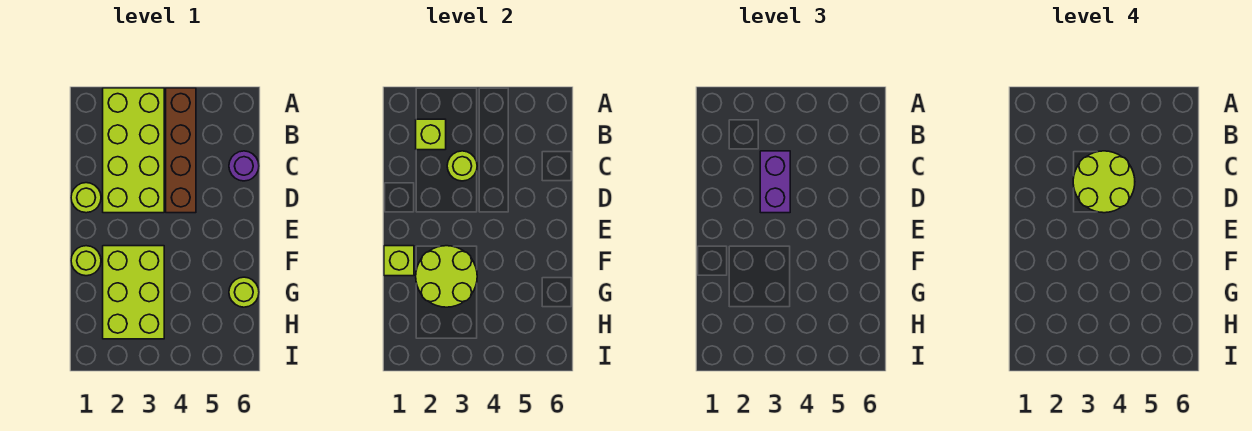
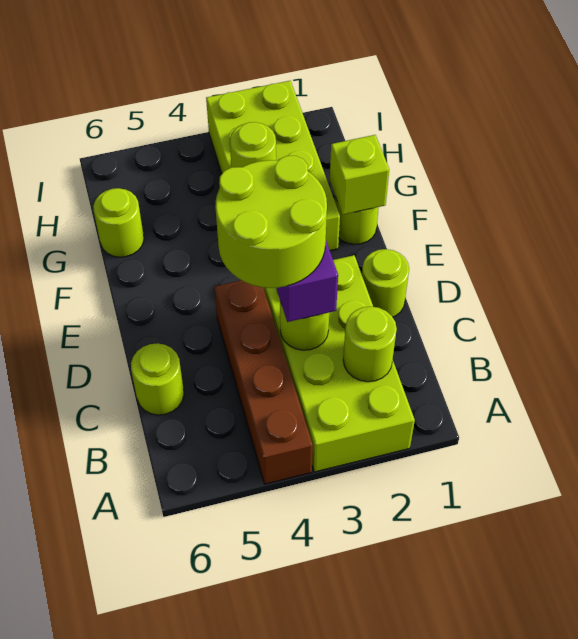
lime brick B2 level 2 -> lime round brick B2 level 2
purple round brick C6 level 1 -> lime round brick C6 level 1
lime brick F2:H3 level 1 -> lime brick F2:I3 level 1
lime round brick F2:G3 level 2 -> lime round brick G3 level 2

